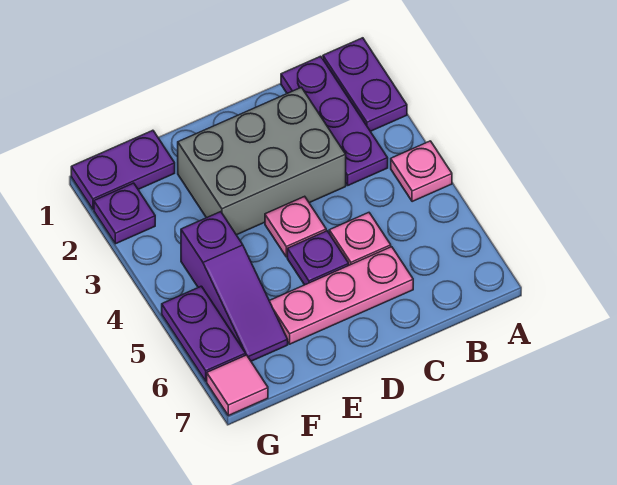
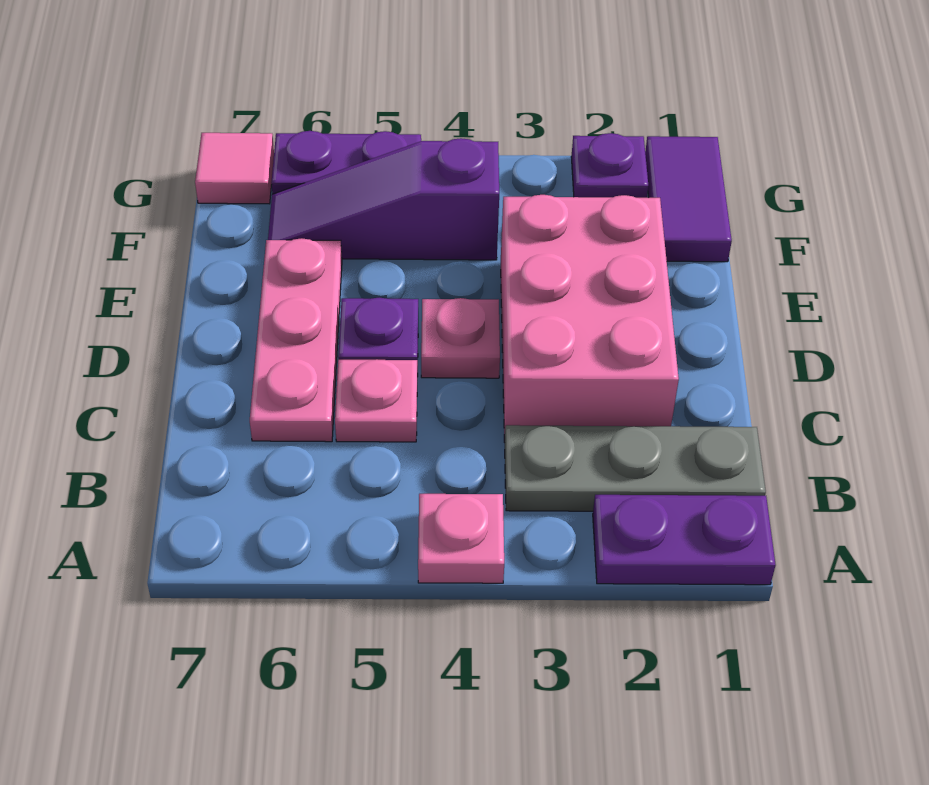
purple plate B1:B3 level 1 -> grey plate B1:B3 level 1
grey brick C2:E3 level 1 -> pink brick C2:E3 level 1
purple plate F1:G1 level 1 -> purple tile F1:G1 level 1

